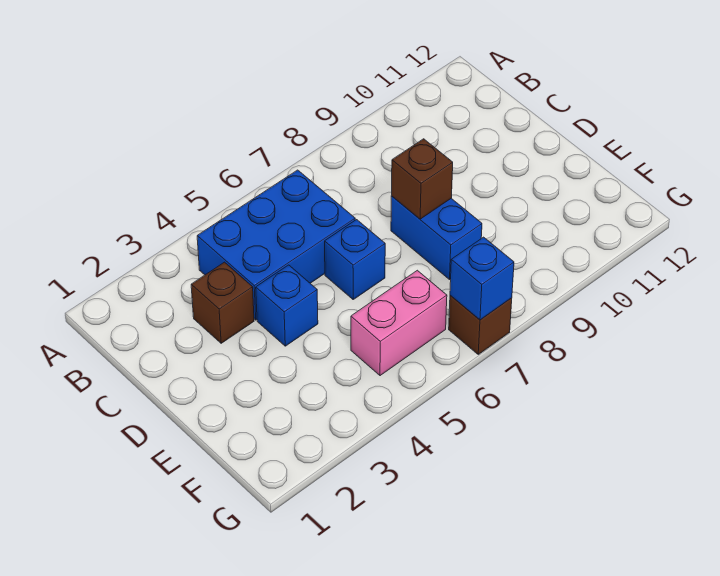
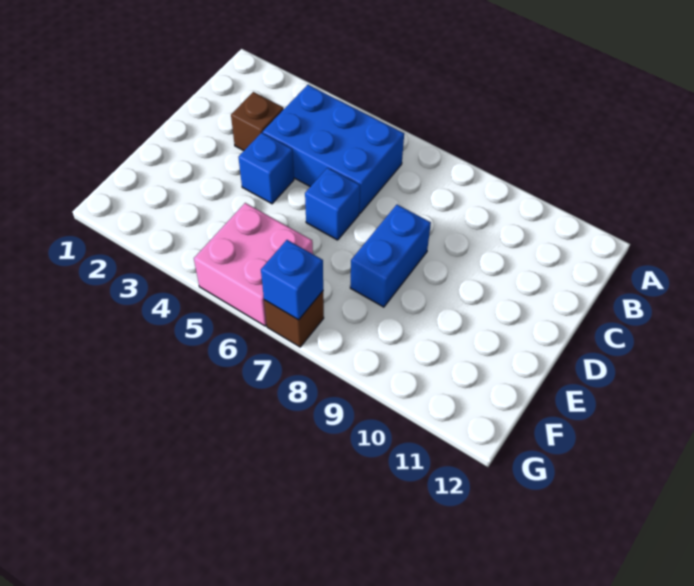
brown brick D8 level 2 -> none
pink brick F5:F6 level 1 -> pink brick F5:G6 level 1

